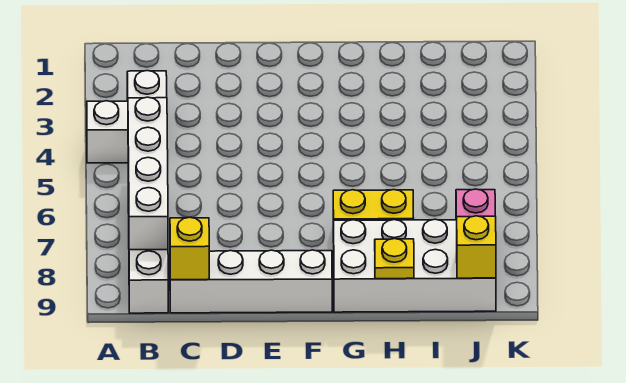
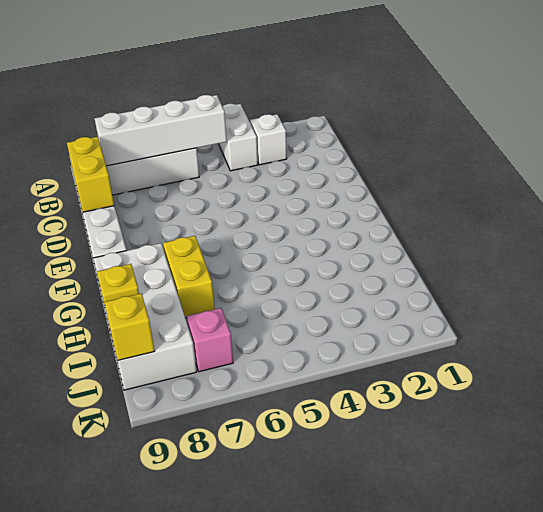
yellow brick C9 level 2 -> yellow brick C9:D9 level 2

